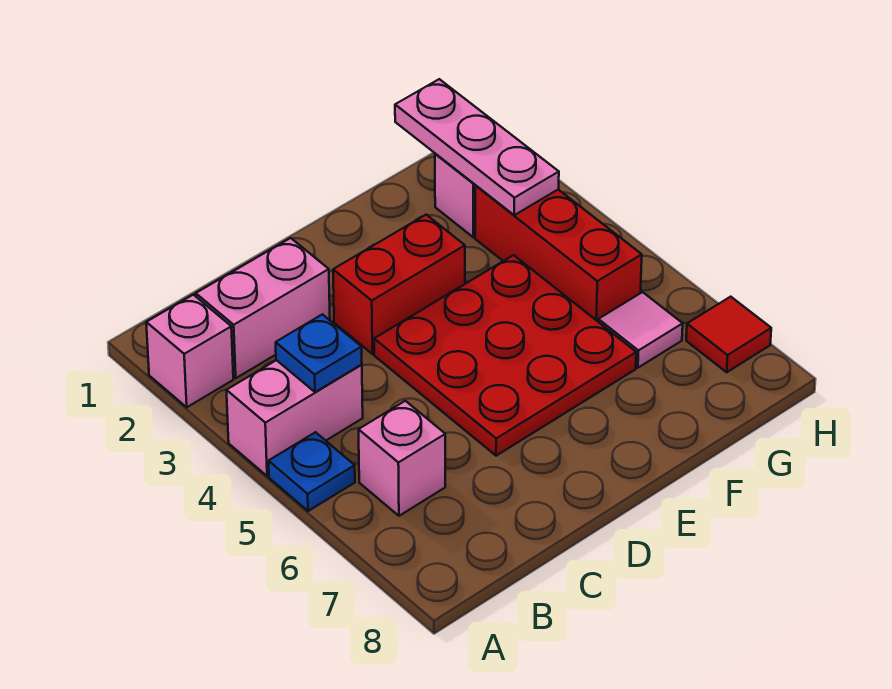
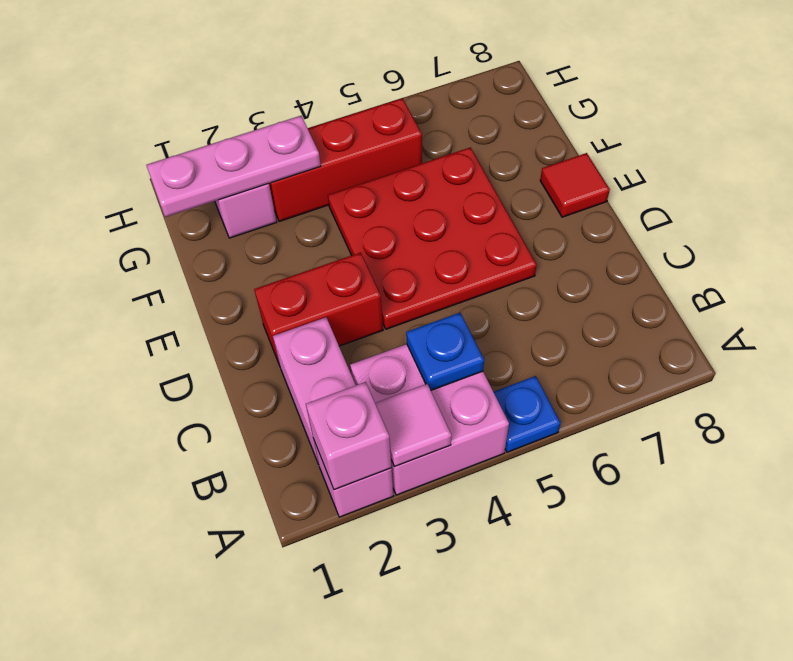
pink brick A4:B4 level 1 -> pink brick A3:B4 level 1
pink brick B6 level 1 -> pink brick A2 level 2
red brick D3:E3 level 1 -> red brick D2:D3 level 1
pink tile G6 level 1 -> pink tile A3 level 2
red tile H7 level 1 -> red tile E8 level 1

